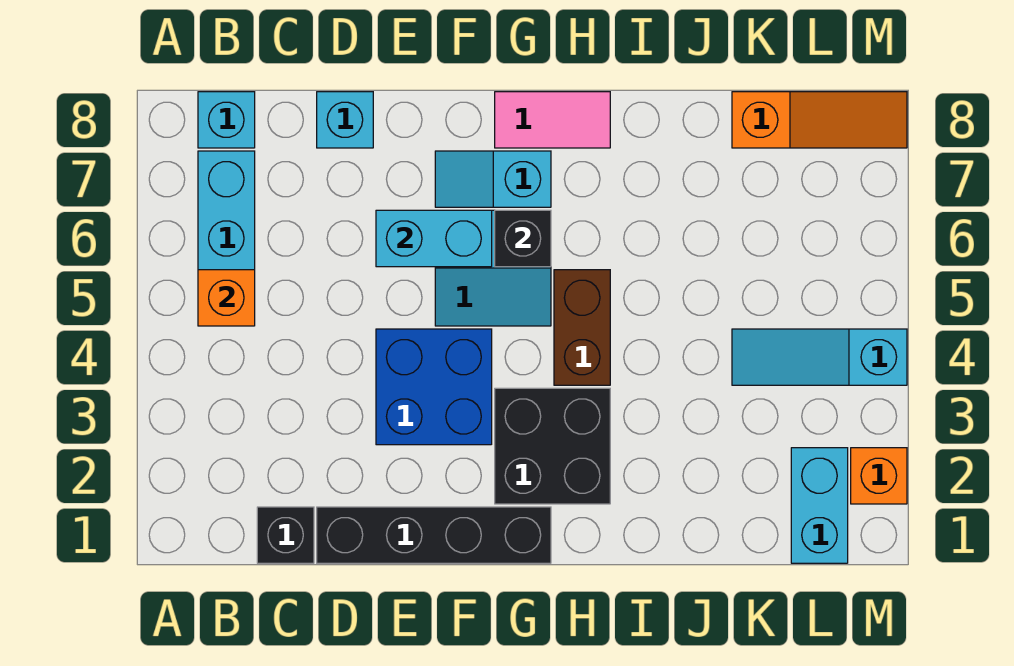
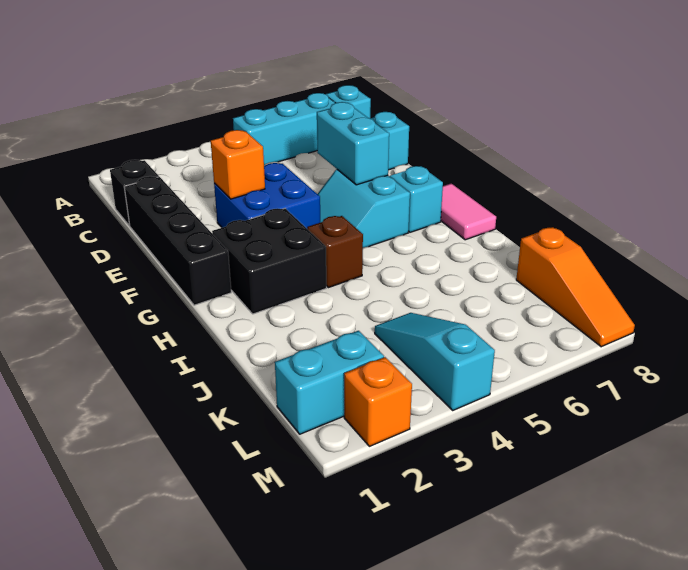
orange brick B5 level 2 -> orange brick E3 level 2
black brick G6 level 2 -> none
brown brick H4:H5 level 1 -> brown brick H4 level 1

